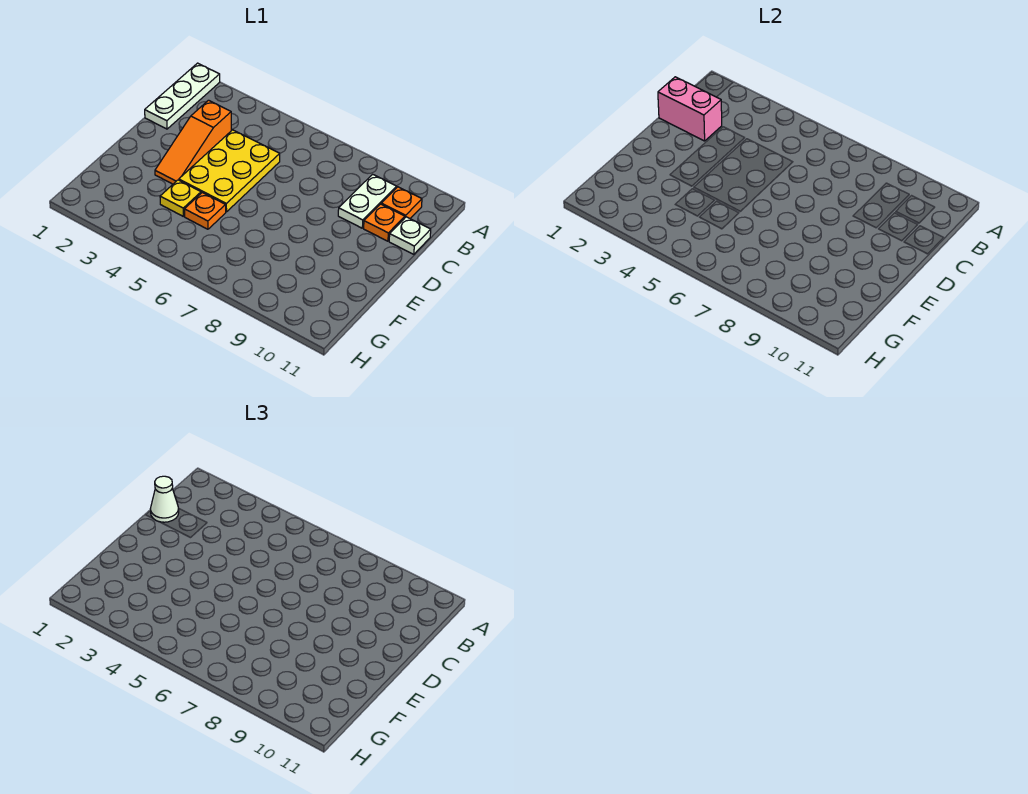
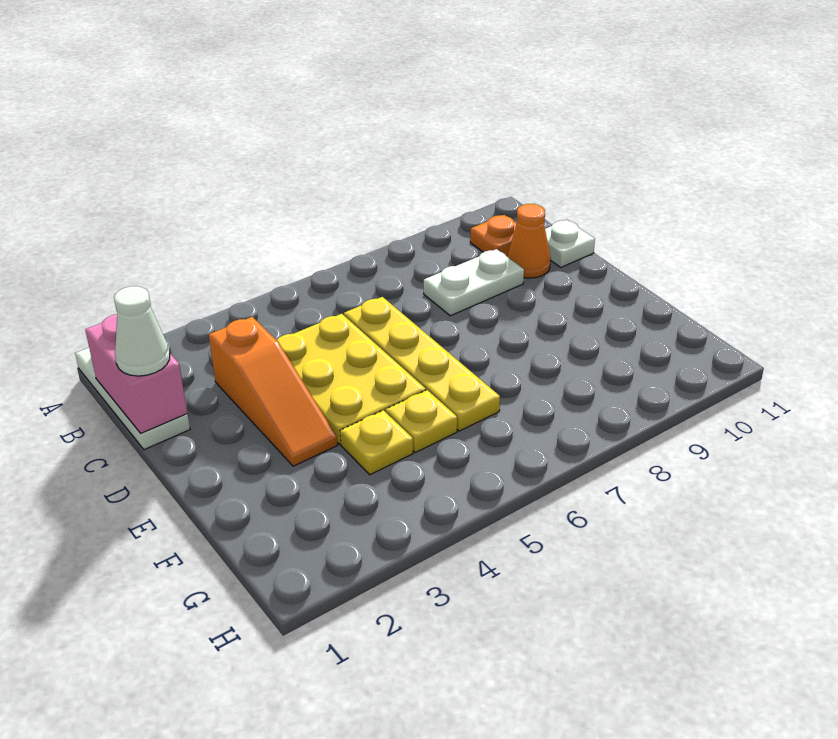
white plate B9:C9 level 1 -> white plate C8:C9 level 1
pink brick C1:C2 level 2 -> pink brick B1:C1 level 2
none -> yellow plate C6:F6 level 1
orange plate C10 level 1 -> orange cone C10 level 1
orange plate F5 level 1 -> yellow plate F5 level 1

